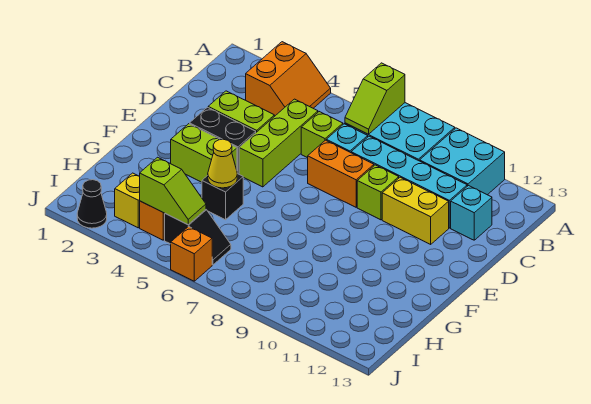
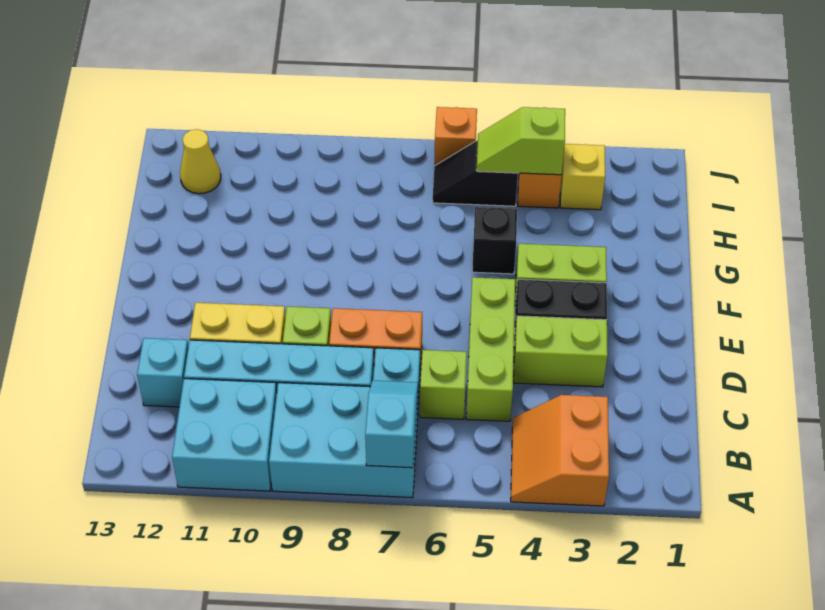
lime slope A7:B7 level 2 top A -> cyan slope A7:B7 level 2 top A
yellow cone G5 level 2 -> yellow cone I12 level 1
black cone J2 level 1 -> none

